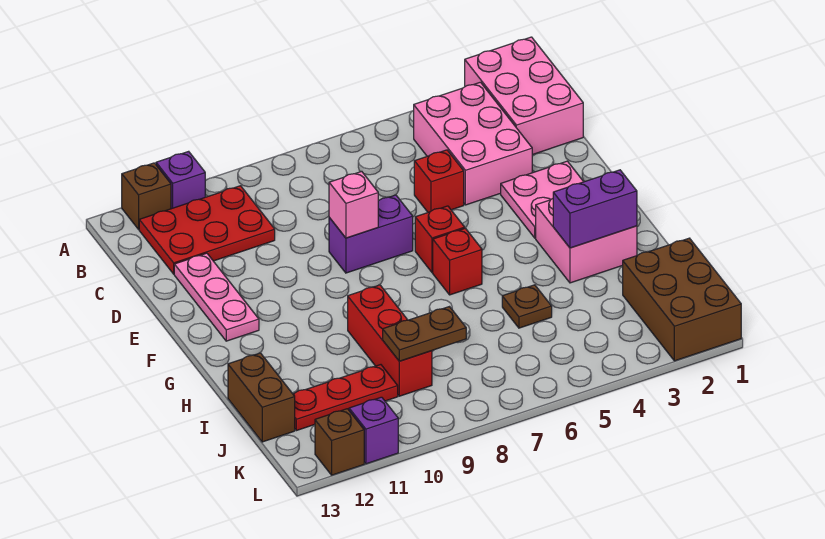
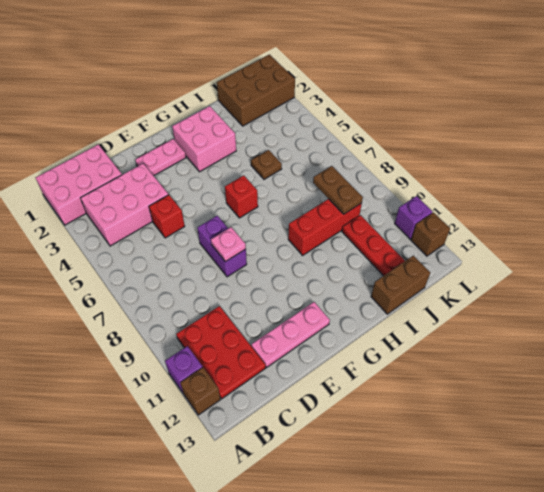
pink plate E2:F3 level 1 -> pink plate E2:F2 level 1
pink brick E8 level 2 -> pink plate E8 level 2
red brick F6 level 1 -> none
purple brick H2:H3 level 2 -> none

